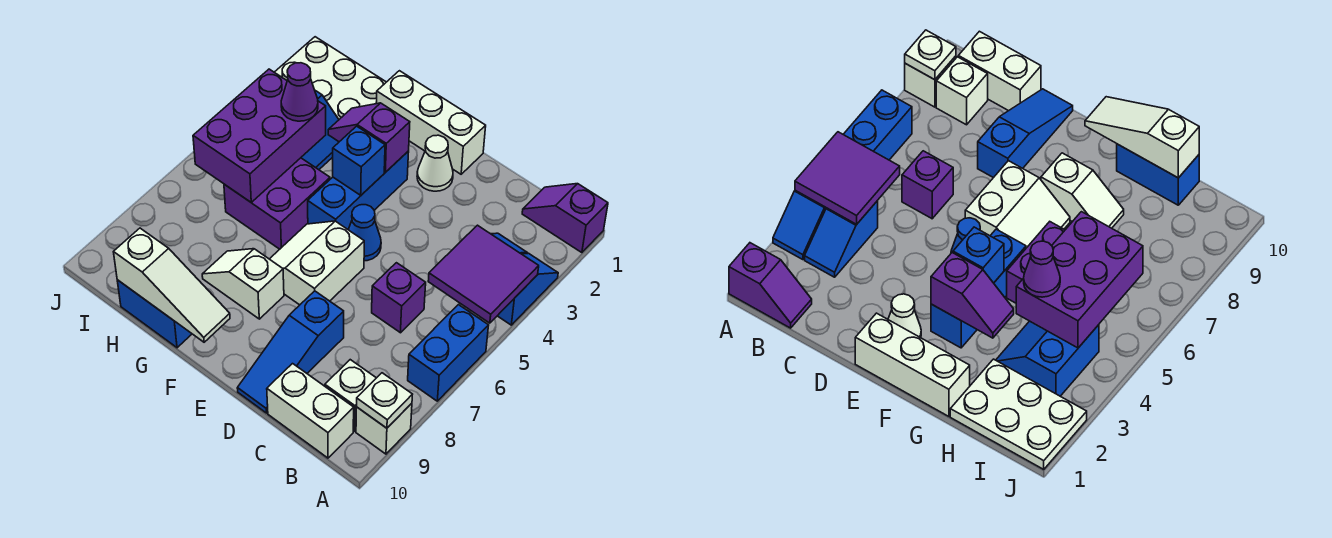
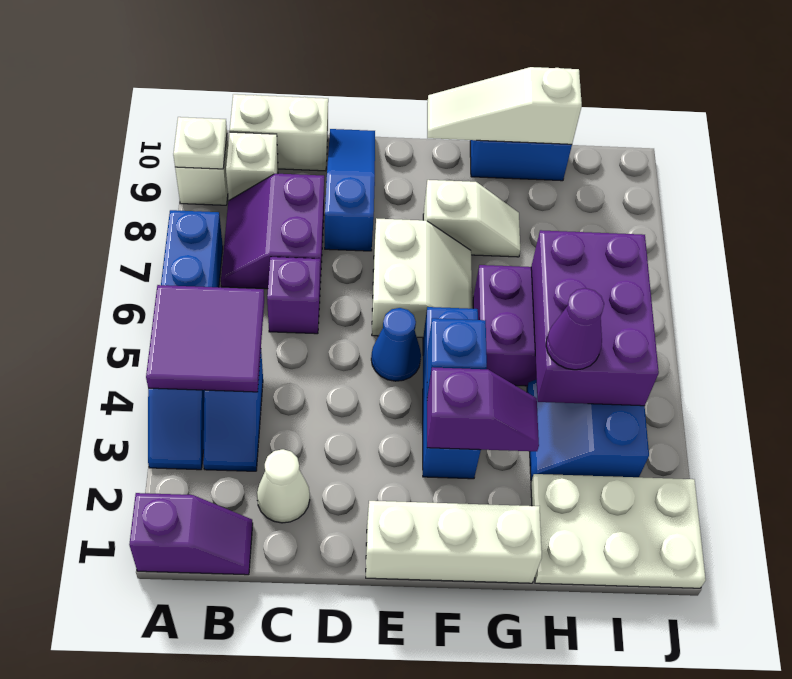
none -> purple slope B7:C8 level 1 top C
white cone E2 level 1 -> white cone C2 level 1

